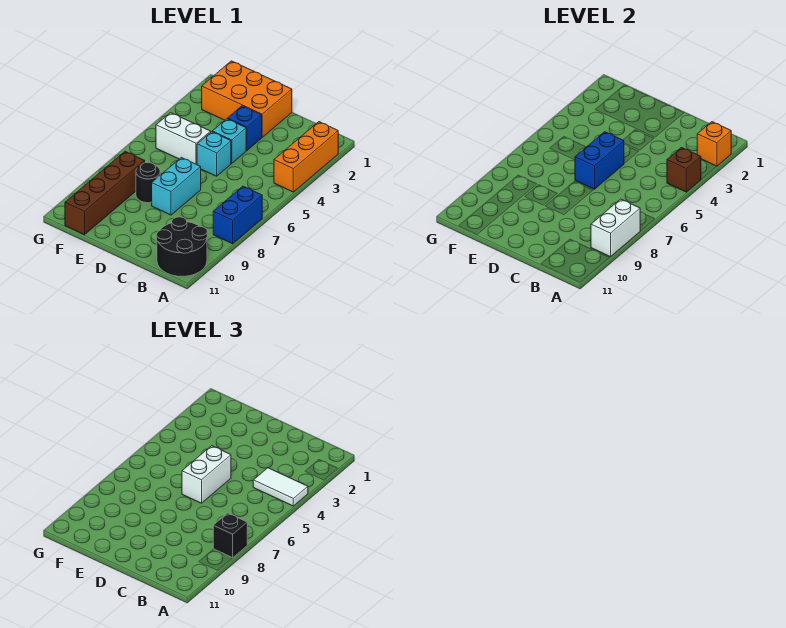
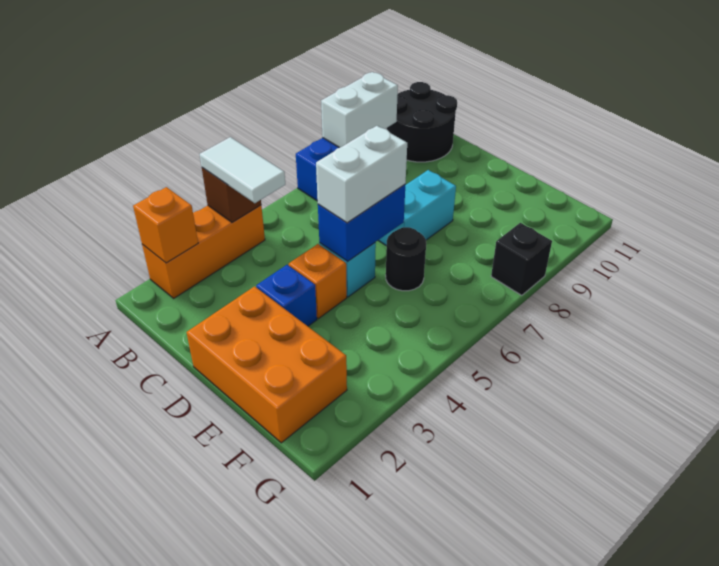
black brick A8 level 3 -> black brick G8 level 1
cyan brick D4 level 1 -> orange brick D4 level 1
white brick E5:F5 level 1 -> none
black round brick E8 level 1 -> black round brick E6 level 1
brown brick F8:F11 level 1 -> none

